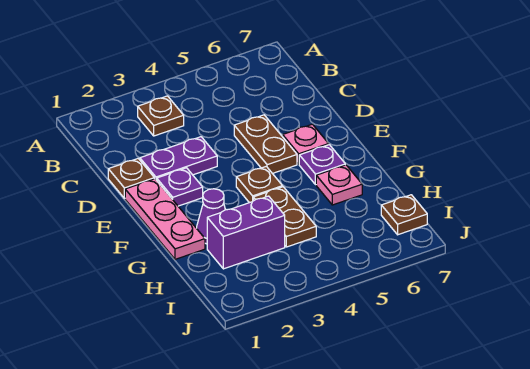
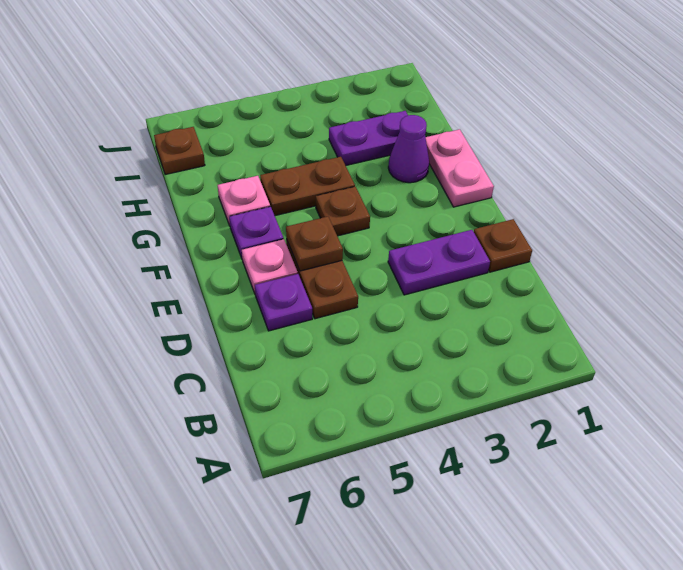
brown plate B3 level 1 -> brown plate E5 level 2
pink plate E1:G1 level 1 -> pink plate F1:G1 level 1
purple plate E2 level 1 -> purple plate D6 level 1
brown plate G4:H4 level 1 -> brown plate G4:G5 level 1
purple brick H2:H3 level 1 -> purple plate H2:H3 level 1

